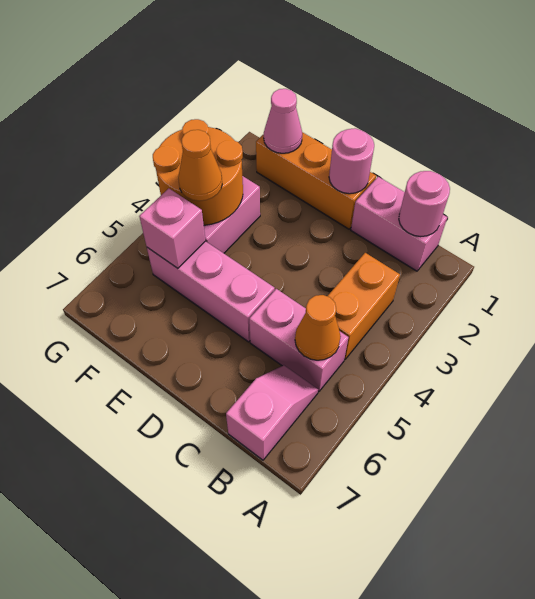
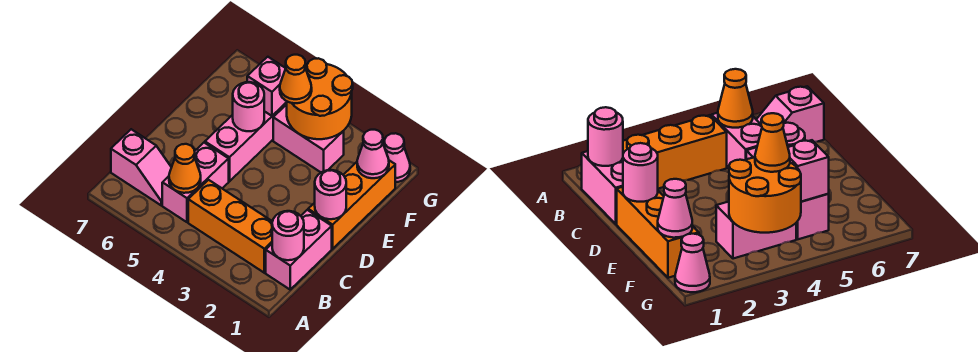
orange brick B3:B4 level 1 -> orange brick B2:B4 level 1
none -> pink round brick E5 level 2
none -> pink cone G1 level 1

